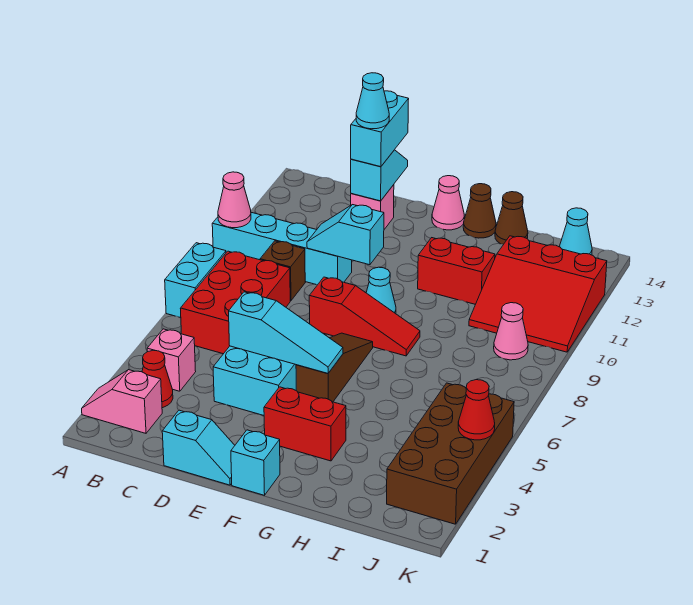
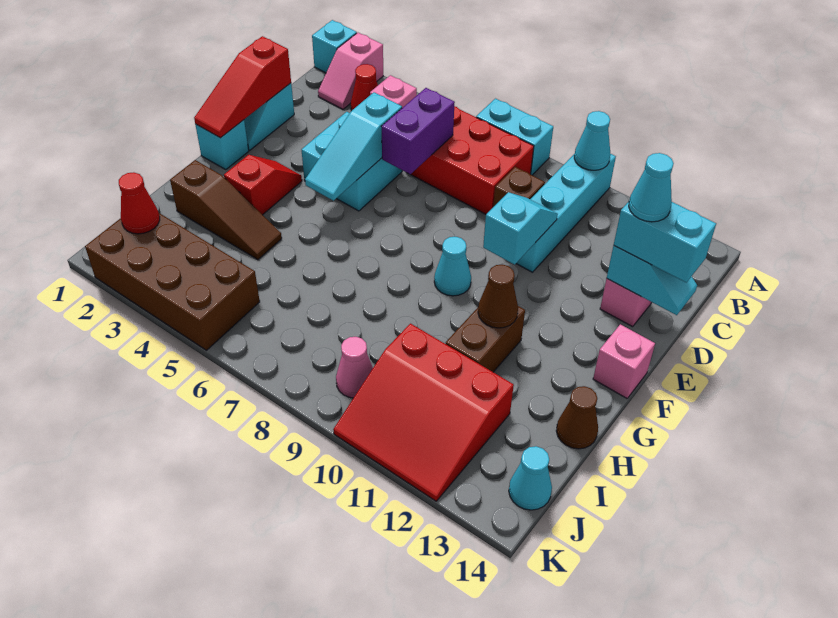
none -> cyan brick A1 level 1
pink slope A2:B2 level 1 top B -> pink slope A2:B2 level 1 top A
pink cone A10 level 2 -> cyan cone A10 level 2
none -> purple brick C6:D6 level 2
red slope E8:G8 level 1 top E -> red slope D1:F1 level 2 top D
red brick F3:G3 level 1 -> red slope F3:G3 level 1 top G
brown slope F5:F7 level 1 top 5 -> brown slope H2:H4 level 1 top 2
pink cone F14 level 1 -> pink brick F14 level 1
red brick G11:H11 level 1 -> brown brick G11:H11 level 1
brown cone G14 level 1 -> brown cone G11 level 2
red slope I10:K12 level 1 top 12 -> red slope I10:K12 level 1 top I
red cone K4 level 2 -> red cone J2 level 2

